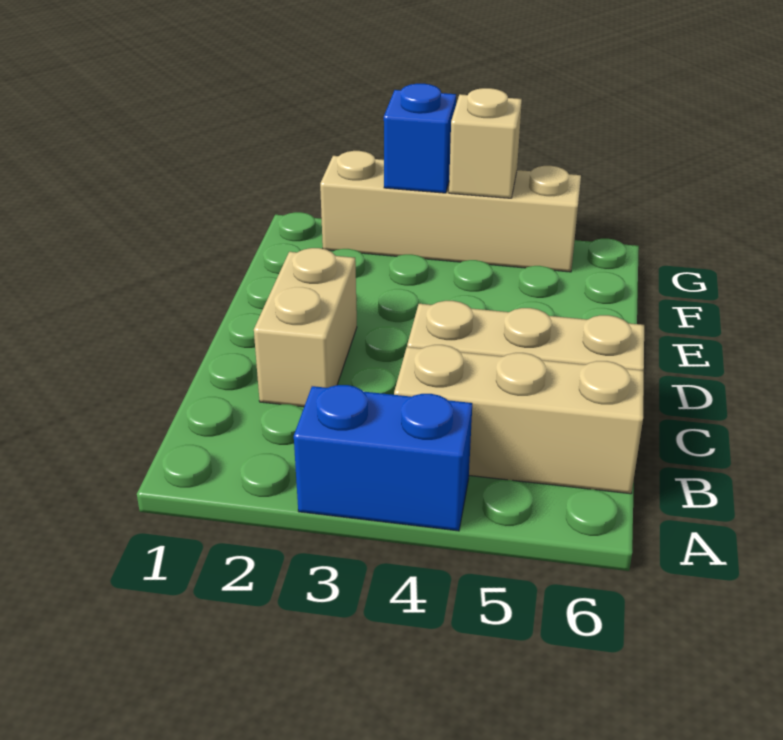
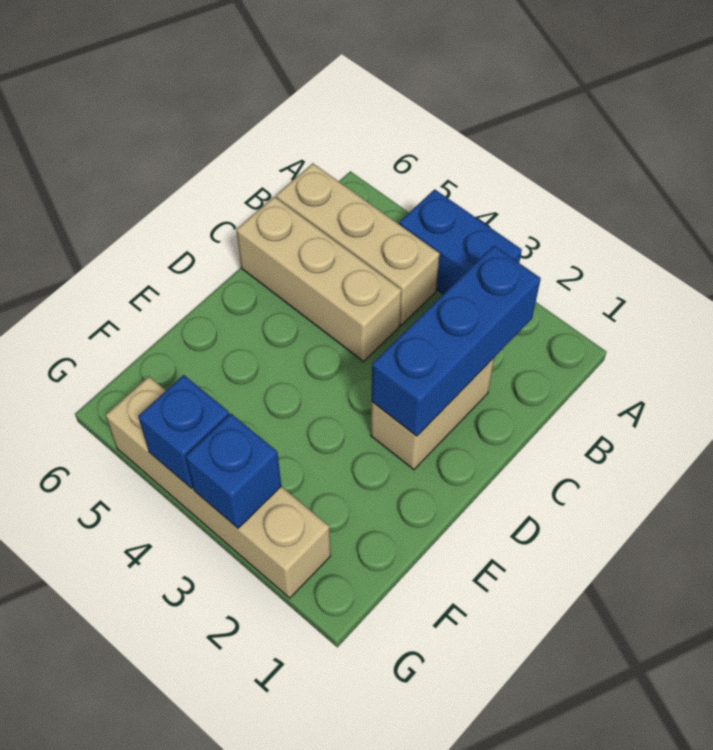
none -> blue brick B2:D2 level 2
tan brick G4 level 2 -> blue brick G4 level 2

